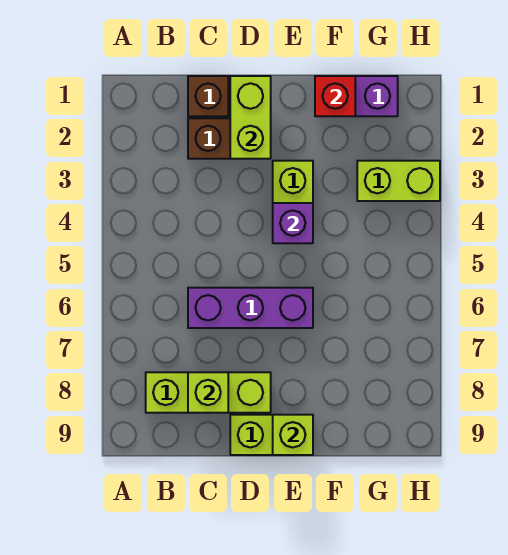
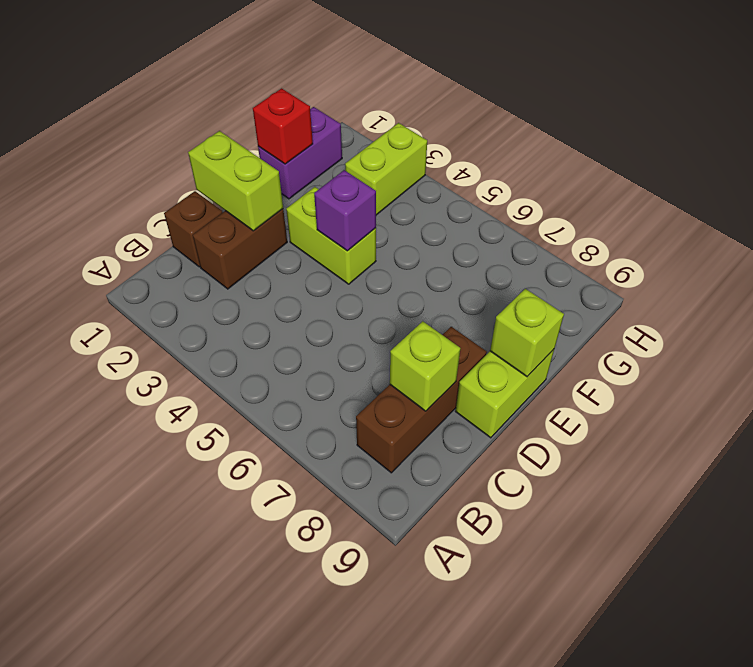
lime brick B8:D8 level 1 -> brown brick B8:D8 level 1
purple brick C6:E6 level 1 -> none

